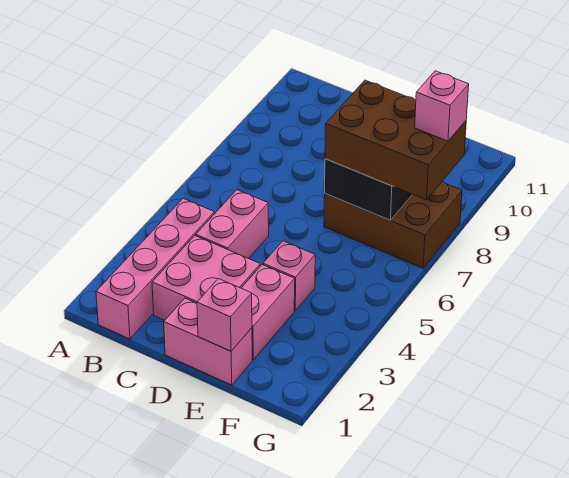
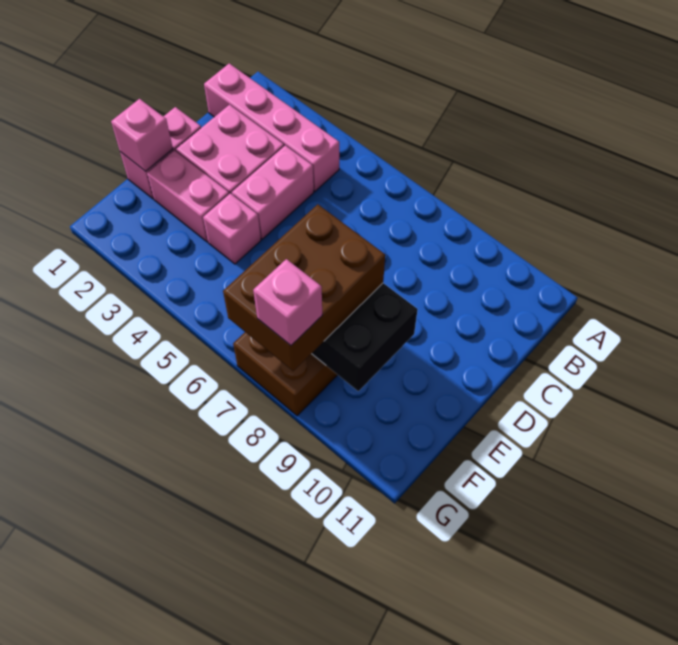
pink brick C4:C5 level 1 -> pink brick C4:D4 level 1

